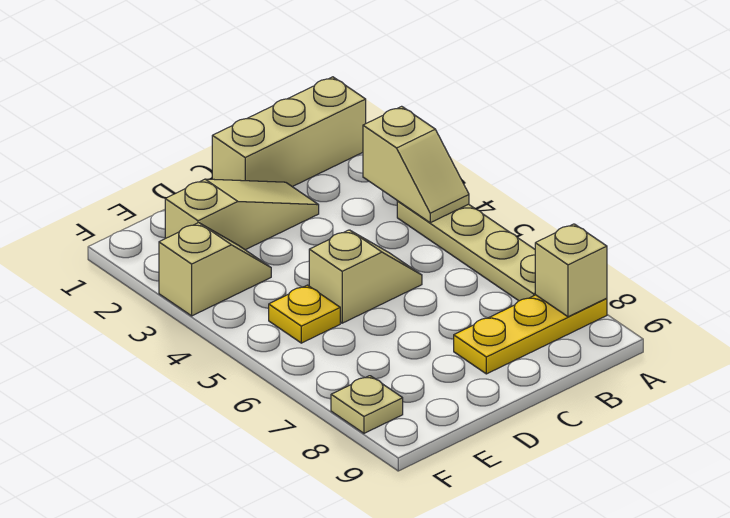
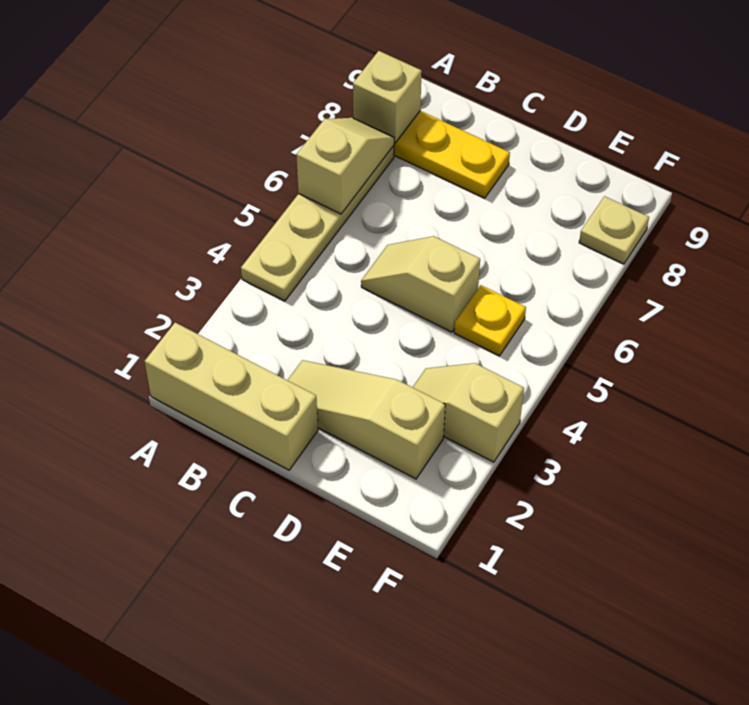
tan slope A3:A4 level 2 top 3 -> tan slope A6:A7 level 2 top 6

